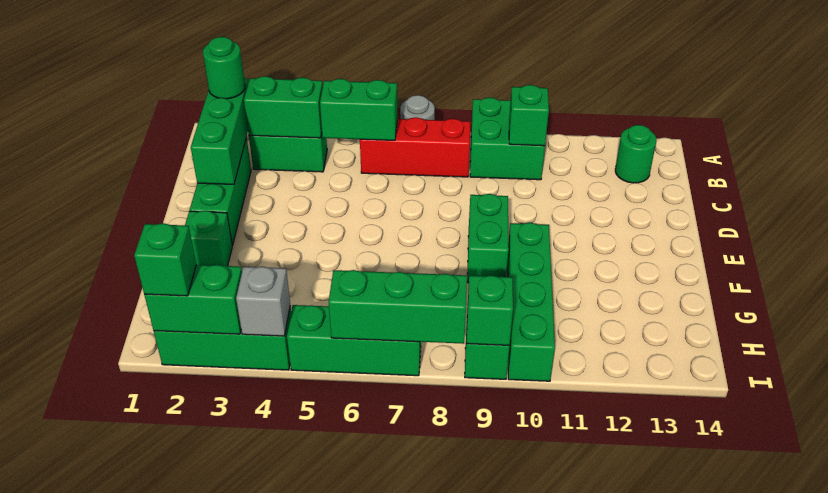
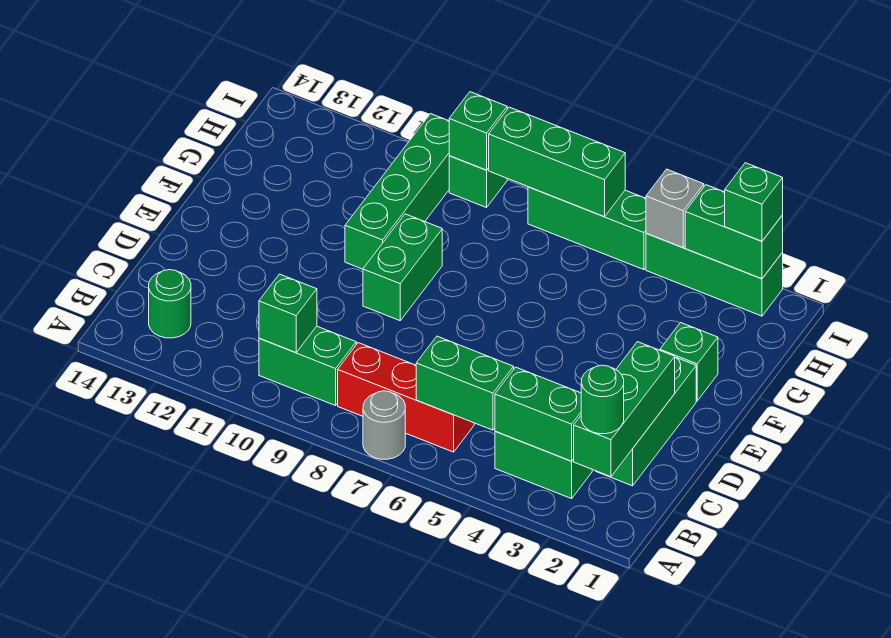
green brick A9:B10 level 1 -> green brick B9:B10 level 1

